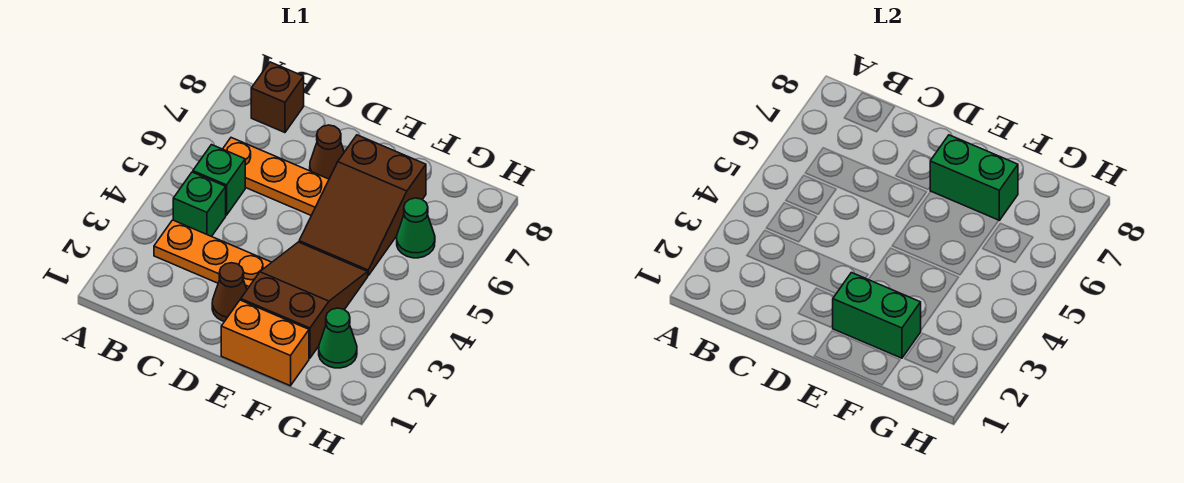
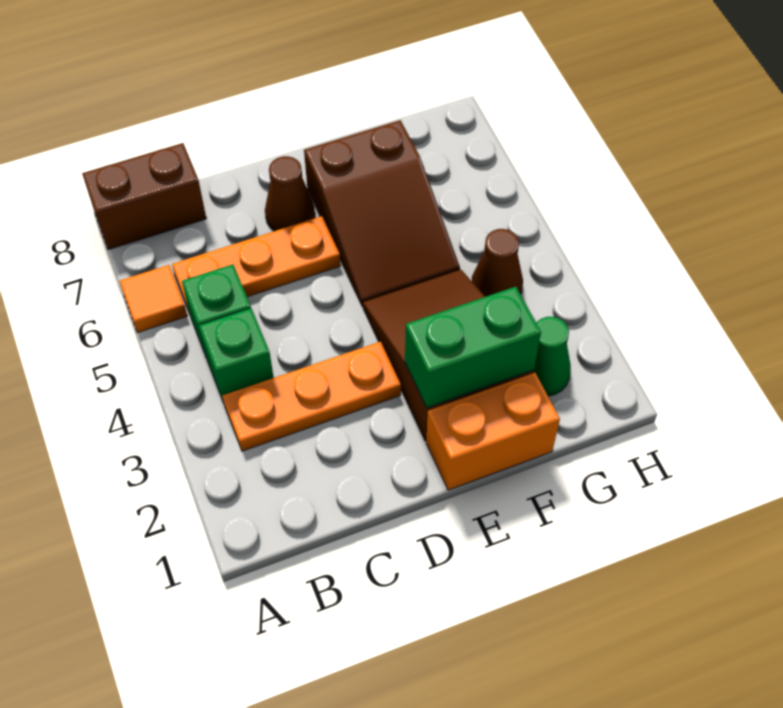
none -> orange tile A6 level 1
brown brick B8 level 1 -> brown brick A8:B8 level 1
brown cone D2 level 1 -> brown cone G4 level 1
green brick E7:F7 level 2 -> none
green cone G6 level 1 -> none

